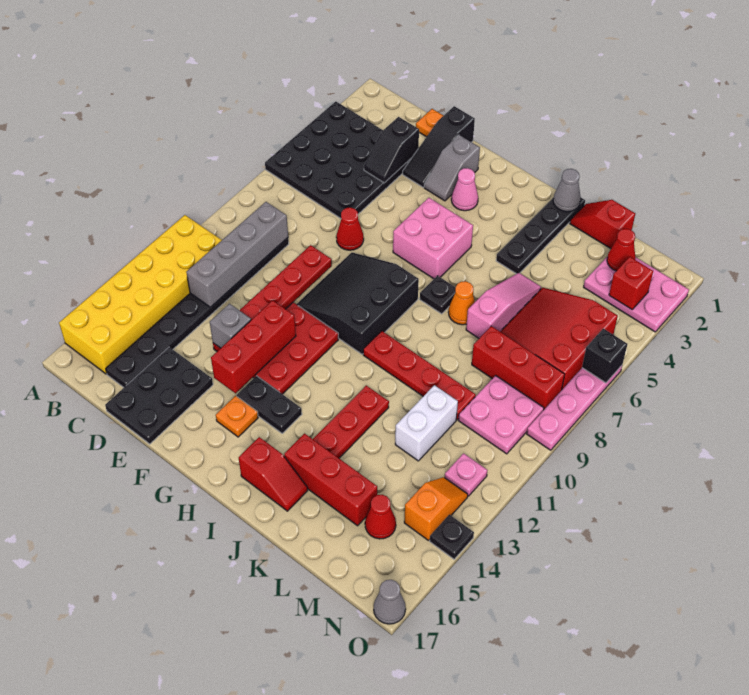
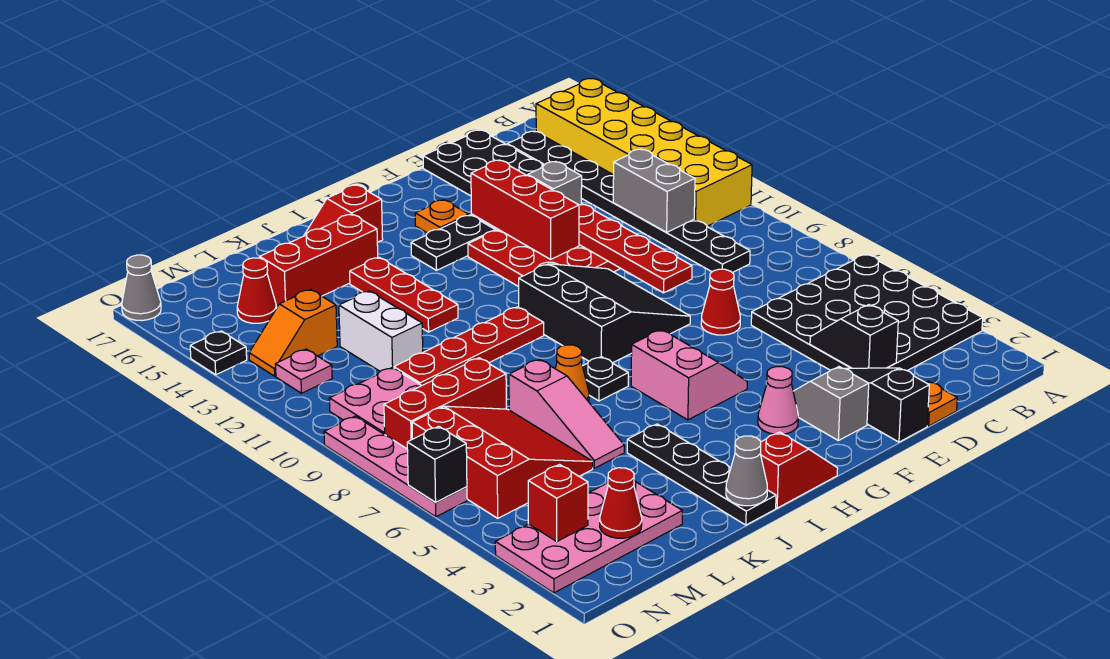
grey brick C9:C12 level 2 -> grey brick C11:C12 level 2
pink brick G5:H6 level 1 -> pink slope G5:H6 level 1 top H
red slope K1:L1 level 1 top L -> red slope H1:I1 level 1 top I
pink plate M2:O3 level 1 -> pink plate L2:O3 level 1
orange slope N13:N14 level 1 top 14 -> orange slope M13:N13 level 1 top M

